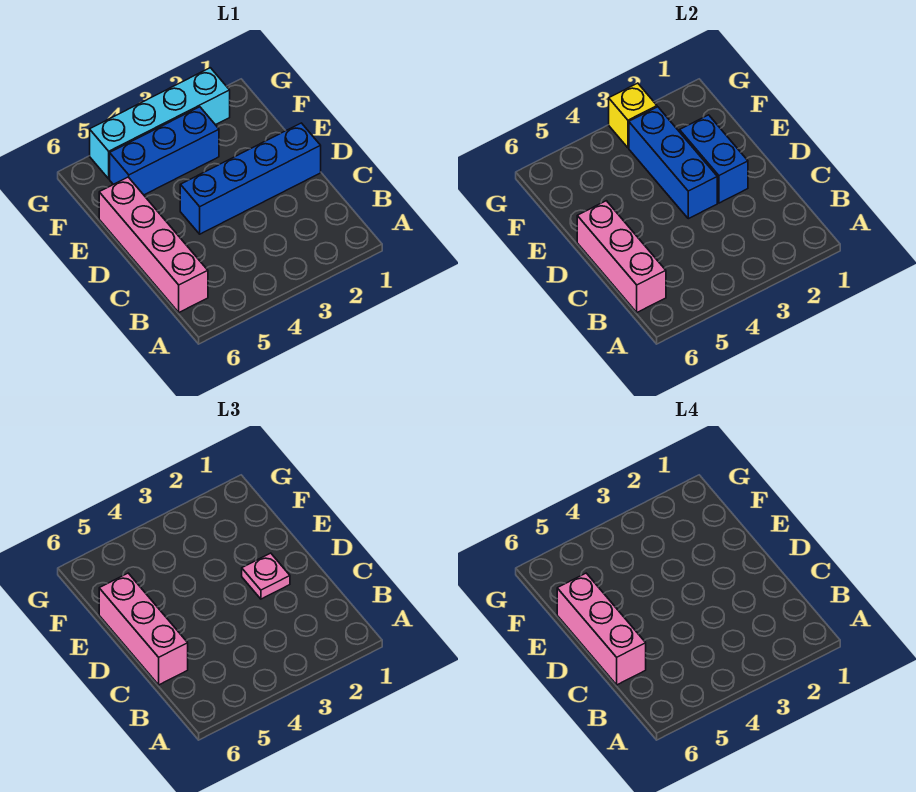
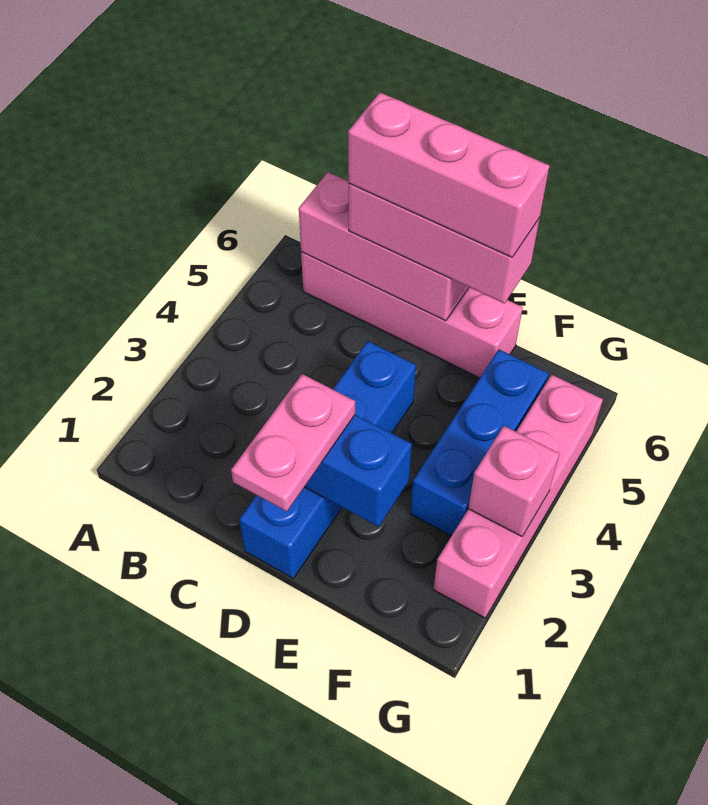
pink plate D2 level 3 -> pink plate D1:D2 level 3
blue brick D3:F3 level 2 -> none
cyan brick G2:G5 level 1 -> pink brick G2:G5 level 1
yellow brick G3 level 2 -> pink brick G3 level 2

